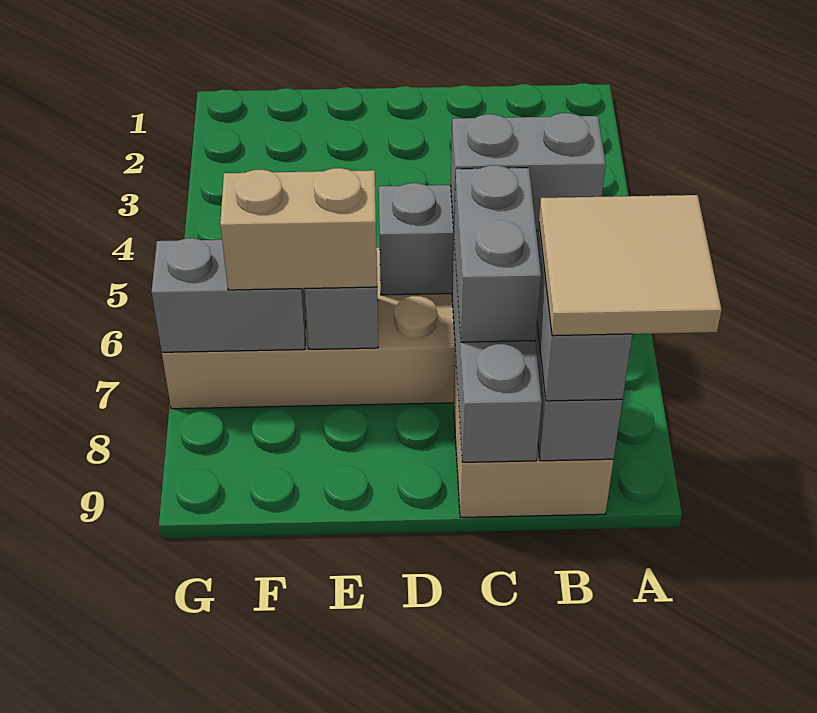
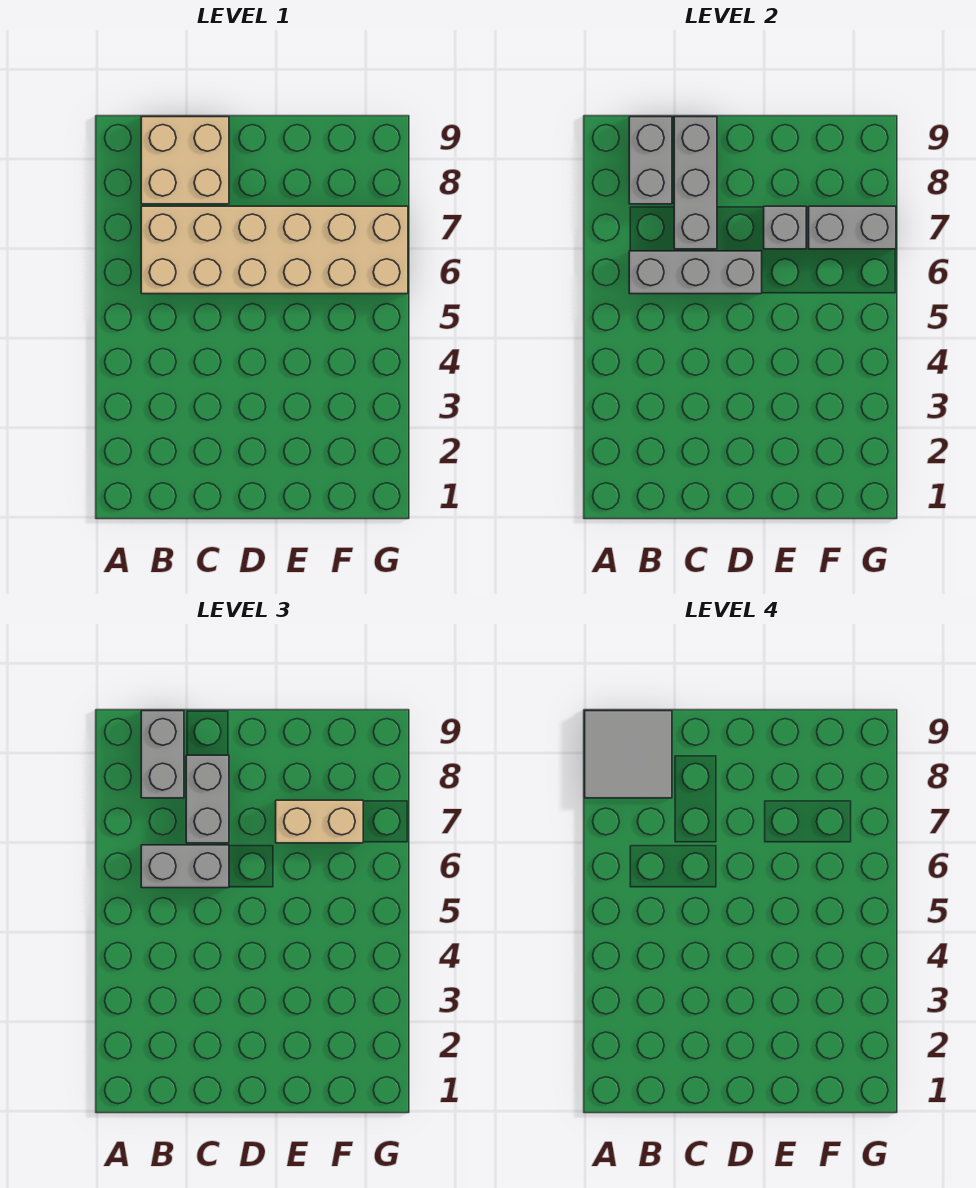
tan tile A8:B9 level 4 -> grey tile A8:B9 level 4

